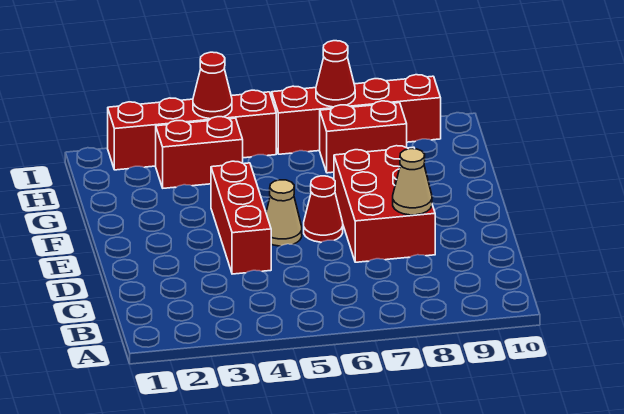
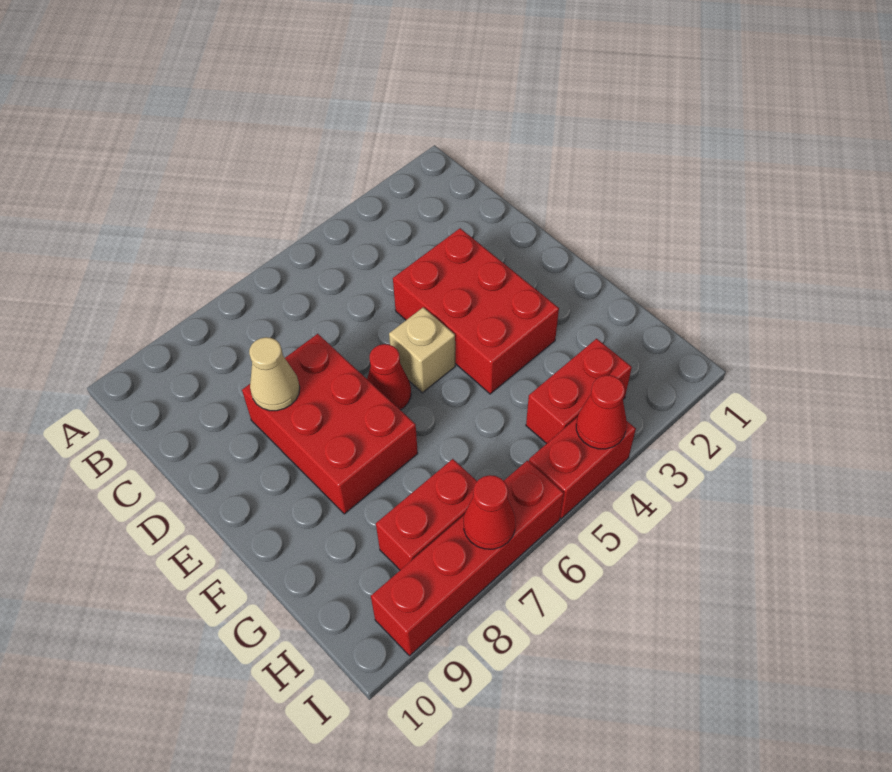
red brick D4:F4 level 1 -> red brick D3:F4 level 1
tan cone E5 level 1 -> tan brick E5 level 1
red brick I2:I5 level 1 -> red brick I4:I5 level 1

